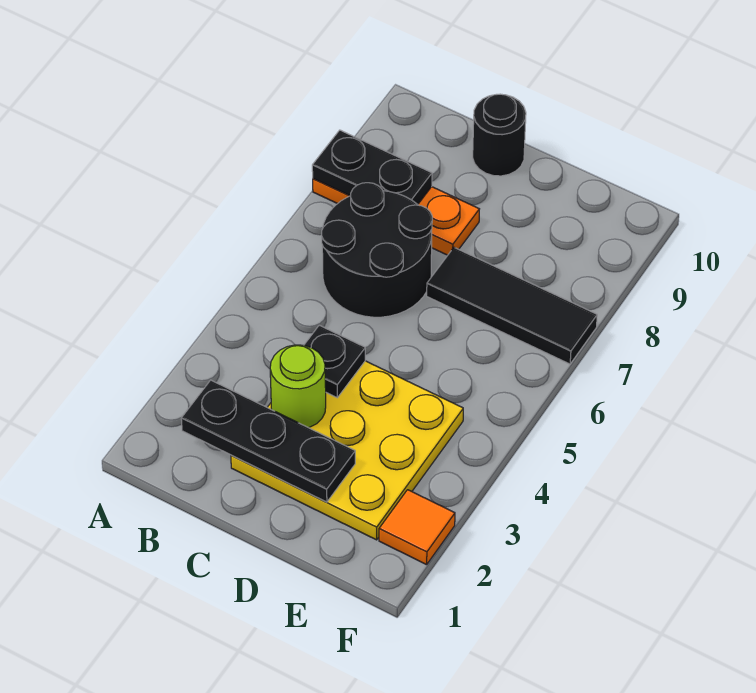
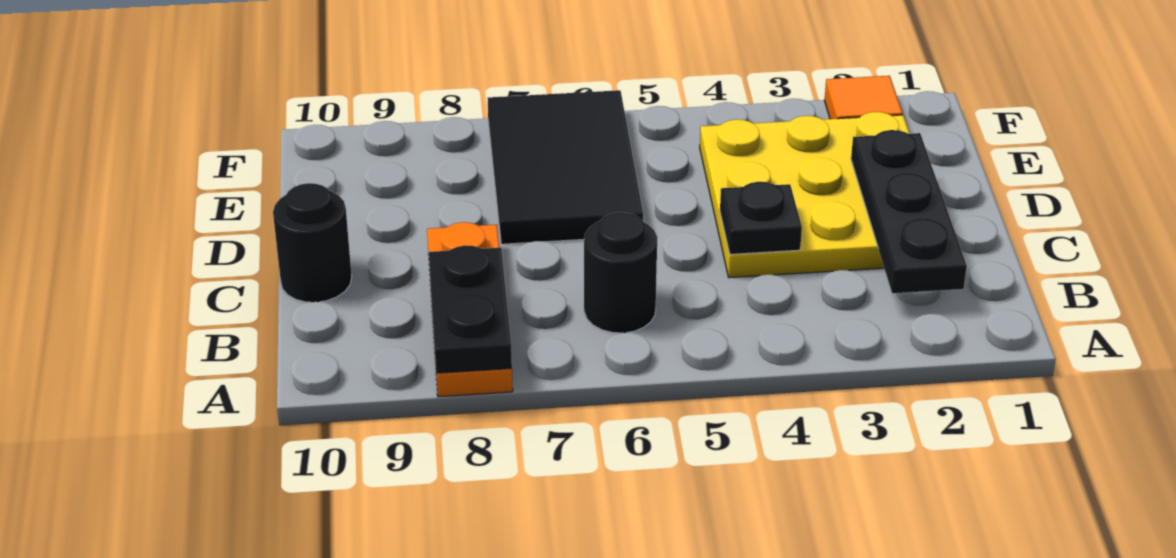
black round brick B6:C7 level 1 -> black round brick B6 level 1
lime round brick C3 level 2 -> none
black tile D7:F7 level 1 -> black tile D6:F7 level 1

